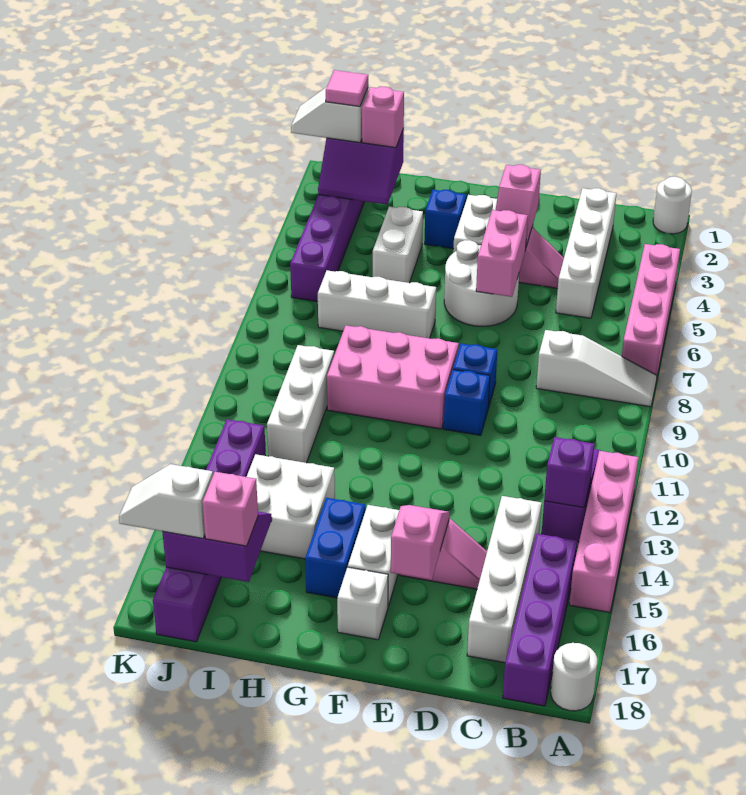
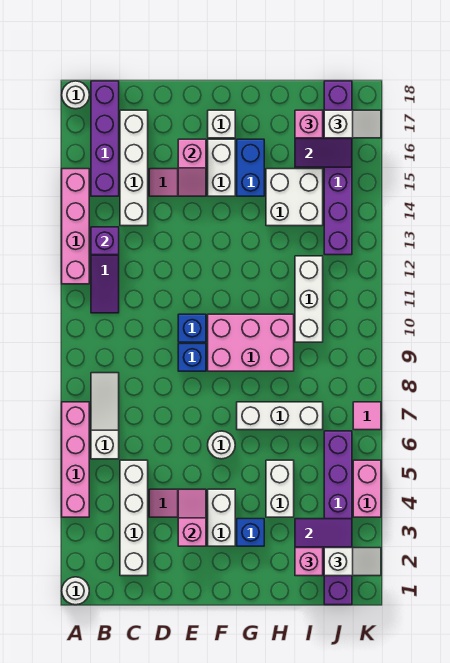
white slope A8:C8 level 1 top C -> white slope B6:B8 level 1 top 6
white round brick E5:F6 level 1 -> white round brick F6 level 1
pink brick E5:E6 level 2 -> pink brick K4:K5 level 1
pink tile J2 level 4 -> pink tile K7 level 1

